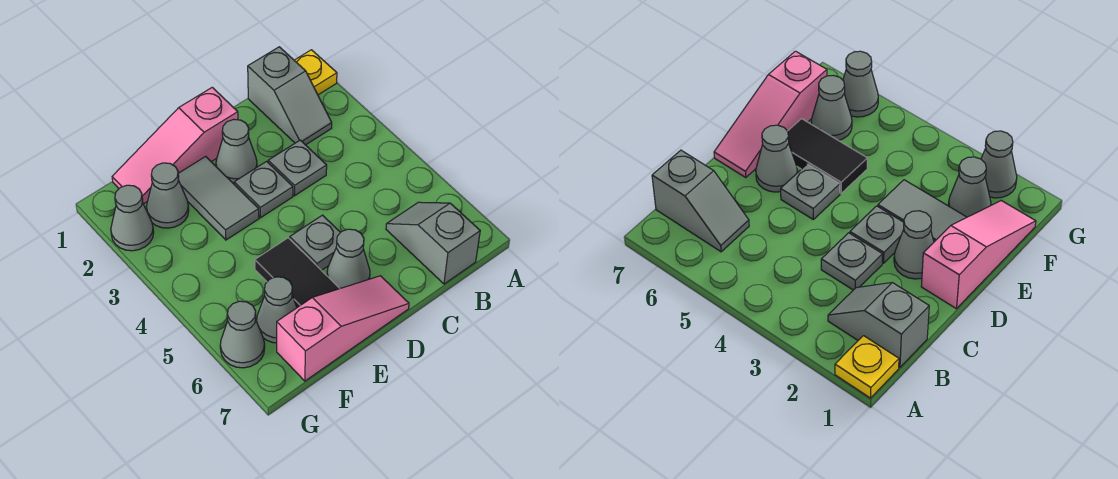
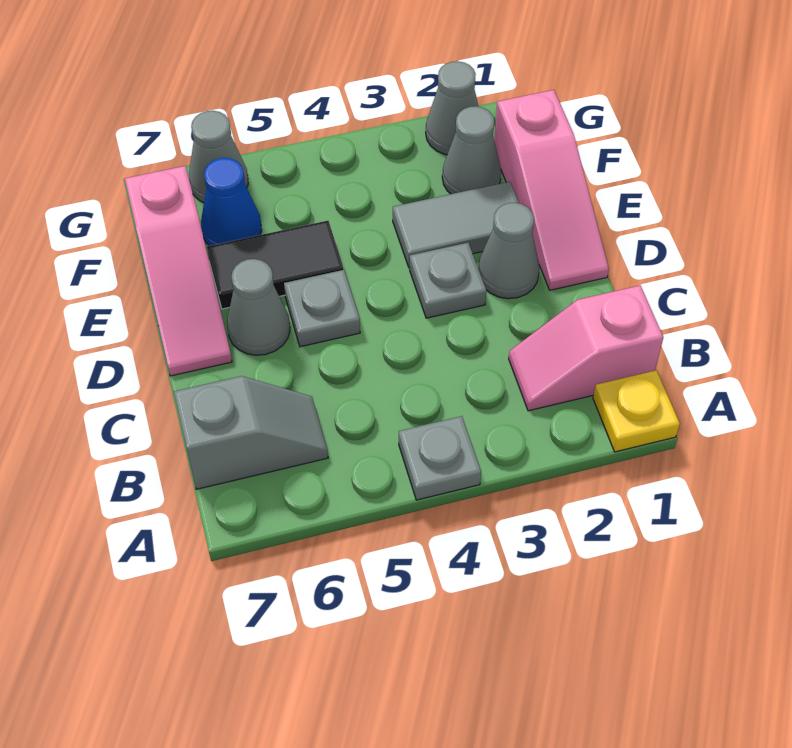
grey slope B1:B2 level 1 top 1 -> pink slope B1:B2 level 1 top 1
grey plate C3 level 1 -> grey plate A4 level 1
pink slope D1:F1 level 1 top D -> pink slope D1:F1 level 1 top F
grey cone F6 level 1 -> blue cone F6 level 1

